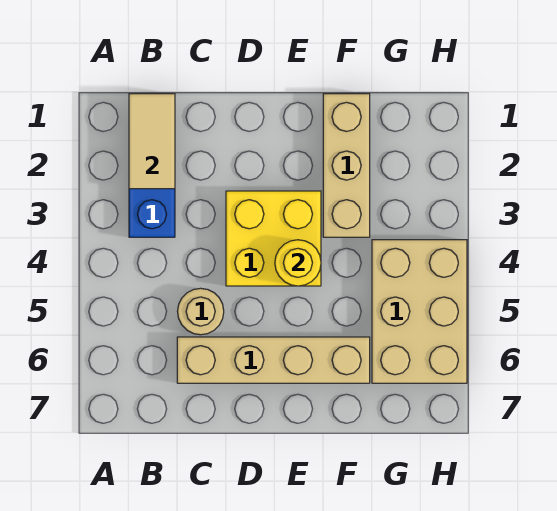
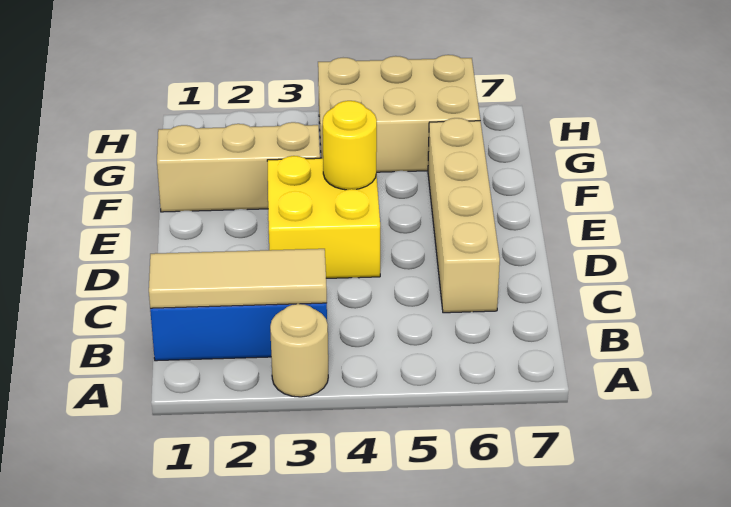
tan tile B1:B2 level 2 -> tan tile B1:B3 level 2
tan round brick C5 level 1 -> tan round brick A3 level 1

